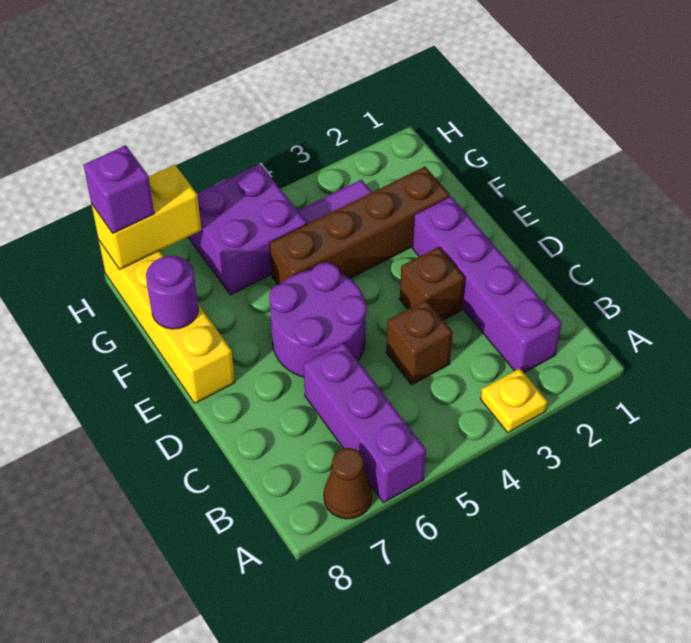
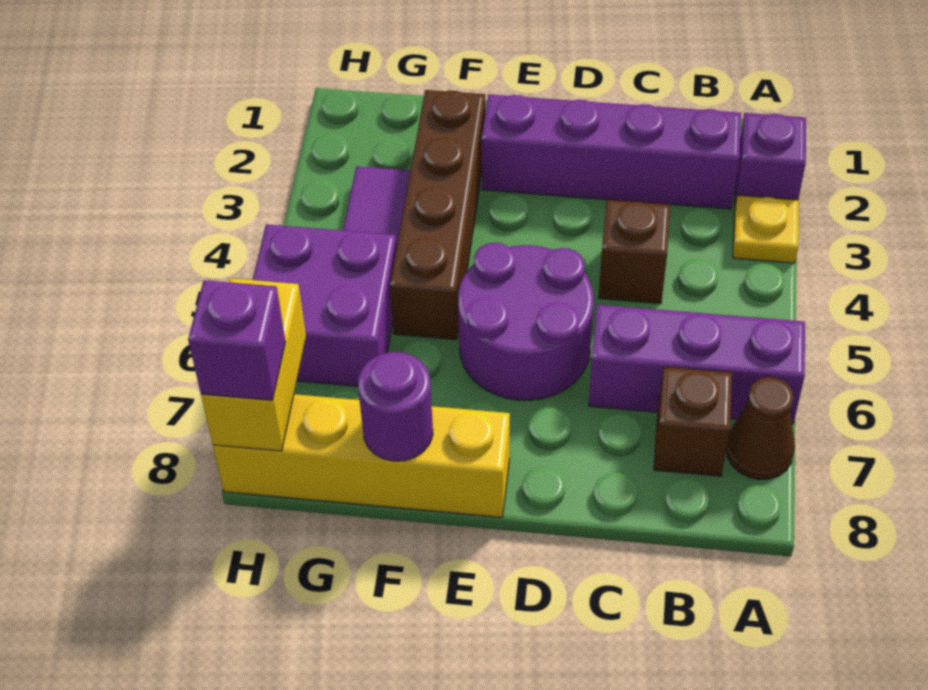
none -> purple brick A2 level 1
brown brick D3 level 1 -> brown brick B7 level 1

